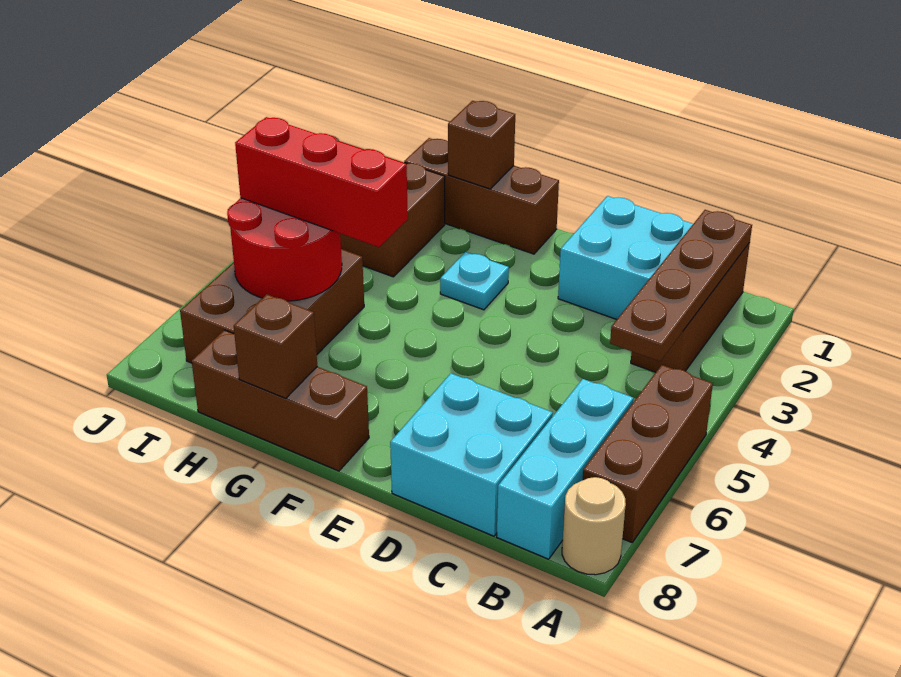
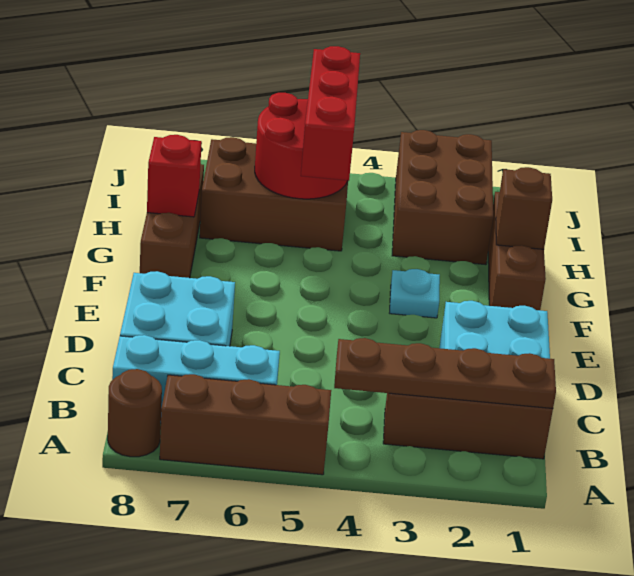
tan round brick A8 level 1 -> brown round brick A8 level 1
brown brick G8 level 2 -> red brick G8 level 2

